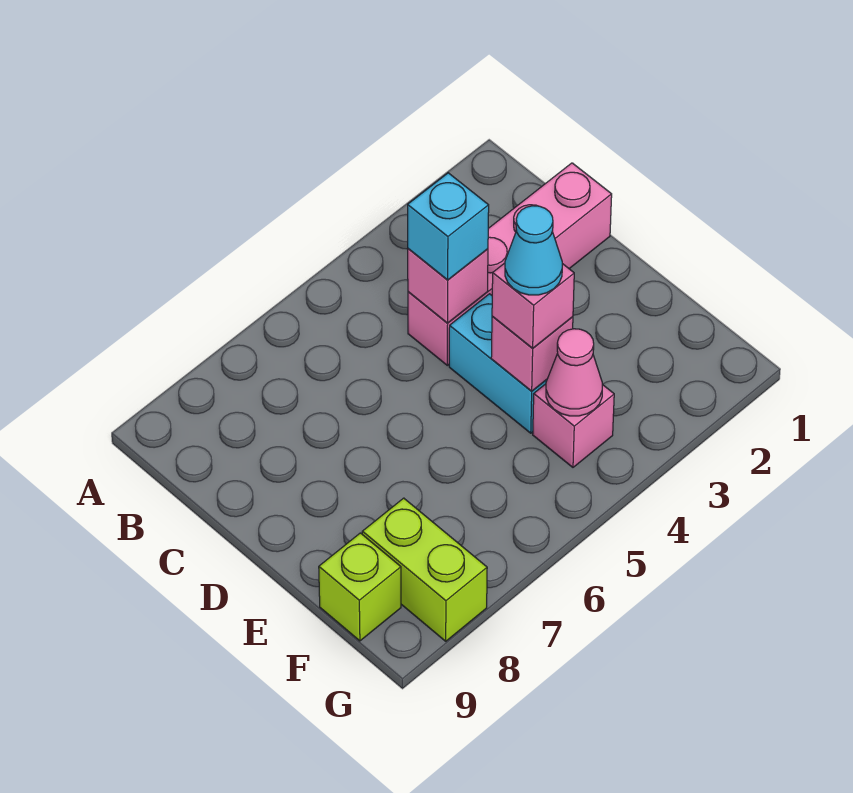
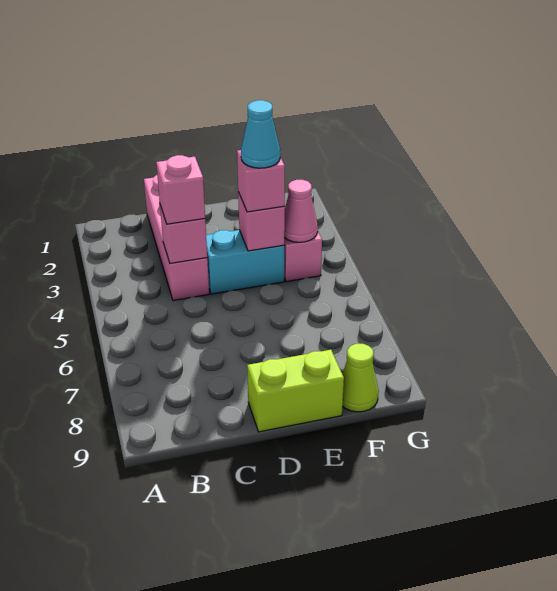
cyan brick C4 level 3 -> pink brick C4 level 3
lime brick F8:G8 level 1 -> lime brick D9:E9 level 1
lime brick F9 level 1 -> lime cone F9 level 1

